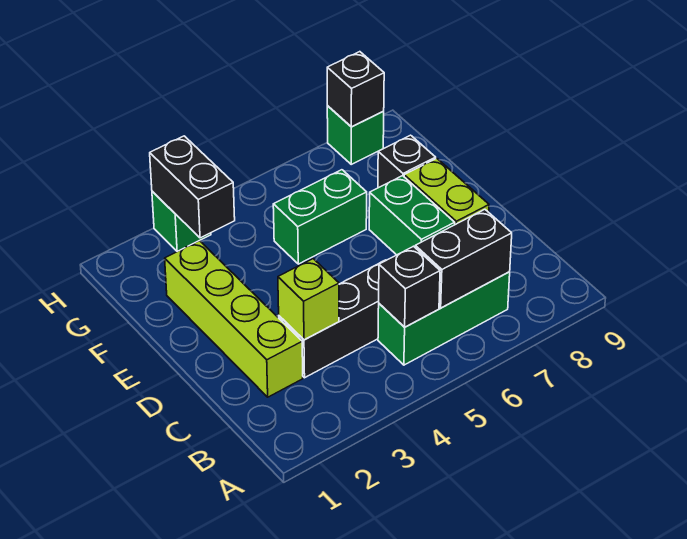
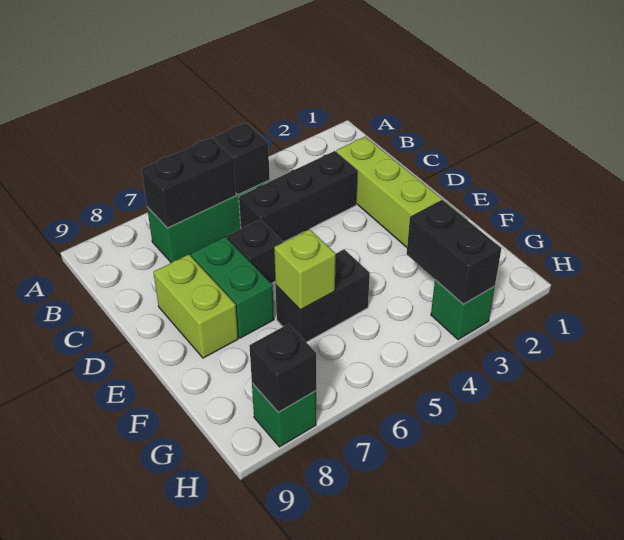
lime brick C3 level 2 -> lime brick F6 level 2
green brick F5:F6 level 1 -> black brick F5:F6 level 1
black brick F8 level 1 -> black brick D6 level 1

